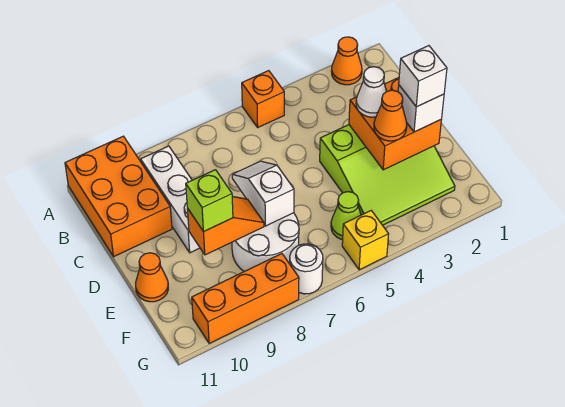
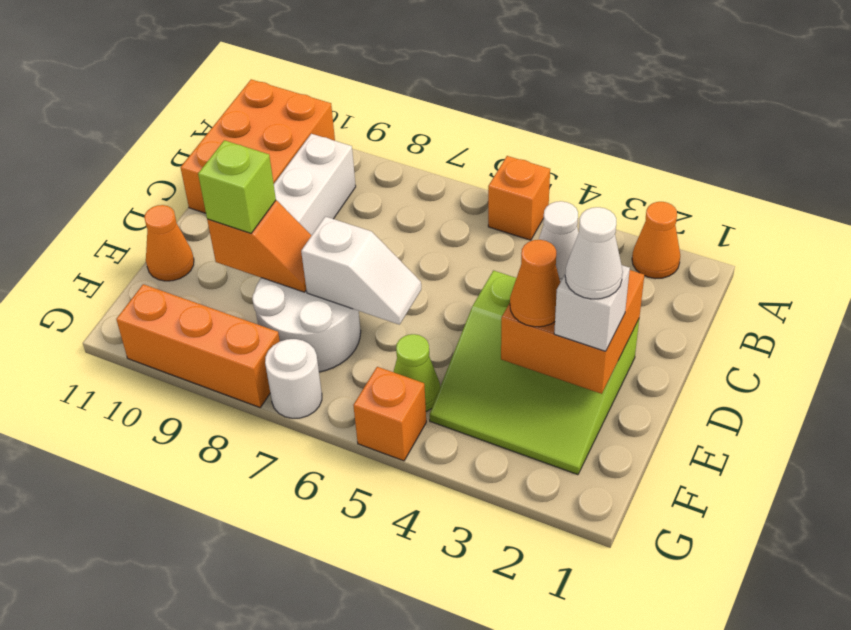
white slope D7:E7 level 2 top E -> white slope E6:E7 level 2 top 7
white brick E2 level 4 -> white cone E2 level 4
yellow brick G5 level 1 -> orange brick G5 level 1

